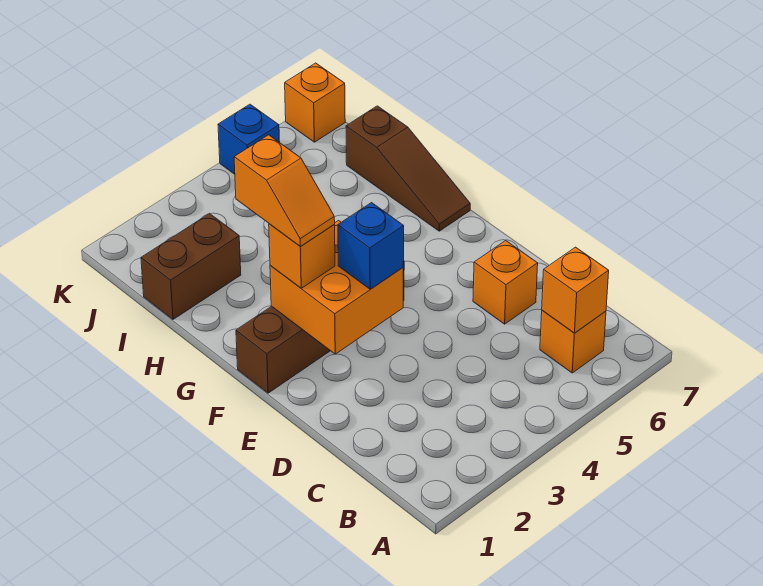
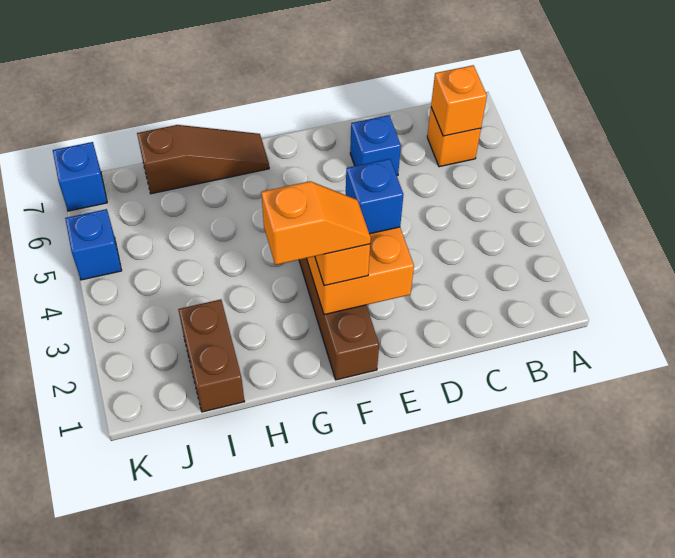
orange brick D6 level 1 -> blue brick D6 level 1
orange brick K7 level 1 -> blue brick K7 level 1

